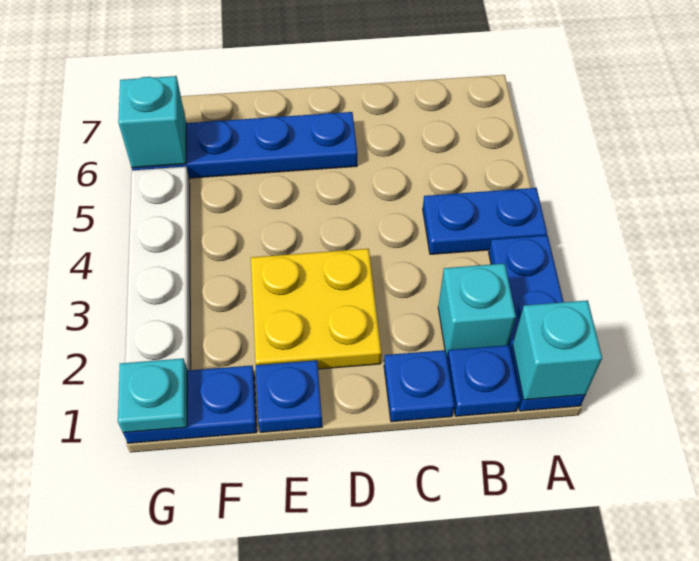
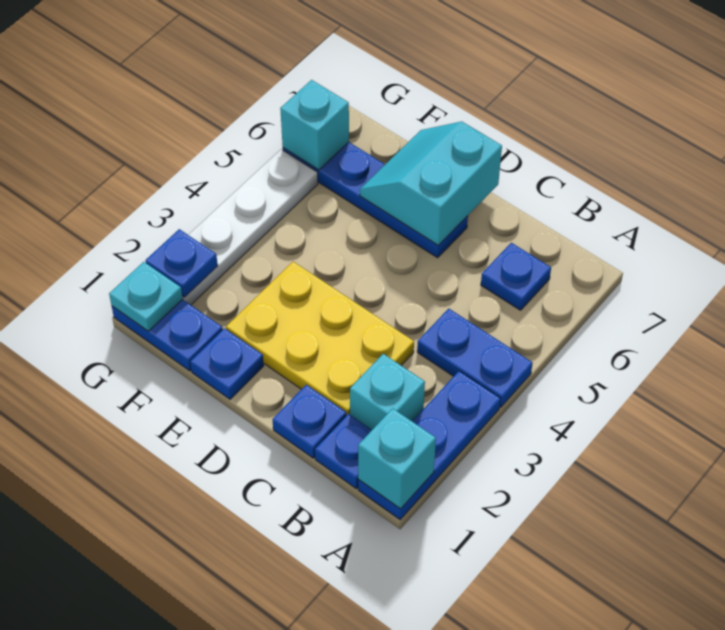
none -> blue plate B6 level 1
yellow plate D2:E3 level 1 -> yellow plate C2:E3 level 1
none -> cyan slope D6:E7 level 2 top D
none -> blue plate G2 level 2

